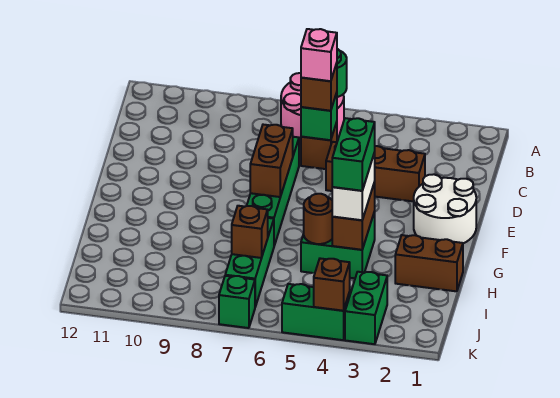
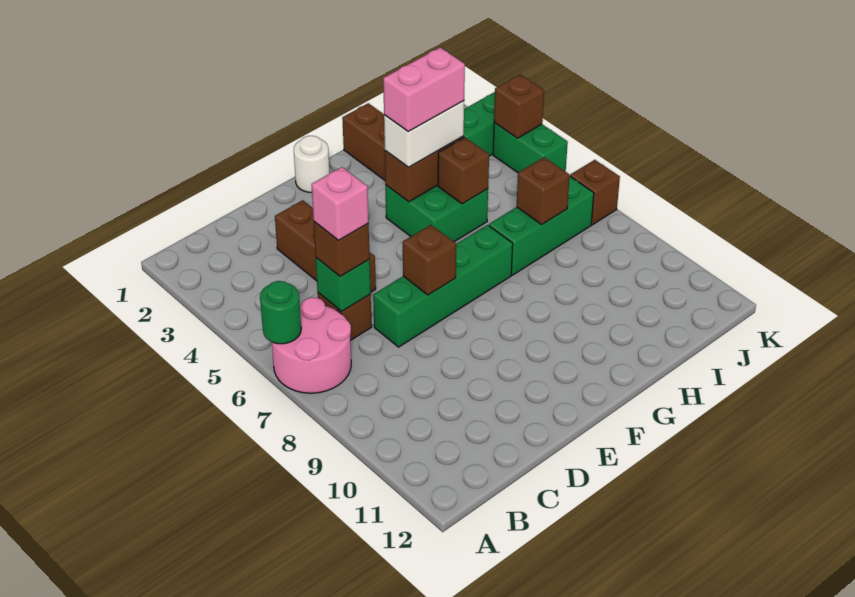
white round brick E1:F2 level 1 -> white round brick F1 level 1
brown brick E7:F7 level 2 -> brown brick E7 level 2
green brick G4:H4 level 4 -> pink brick G4:H4 level 4
brown round brick H5 level 2 -> brown brick H5 level 2
green brick K7 level 1 -> brown brick K7 level 1

